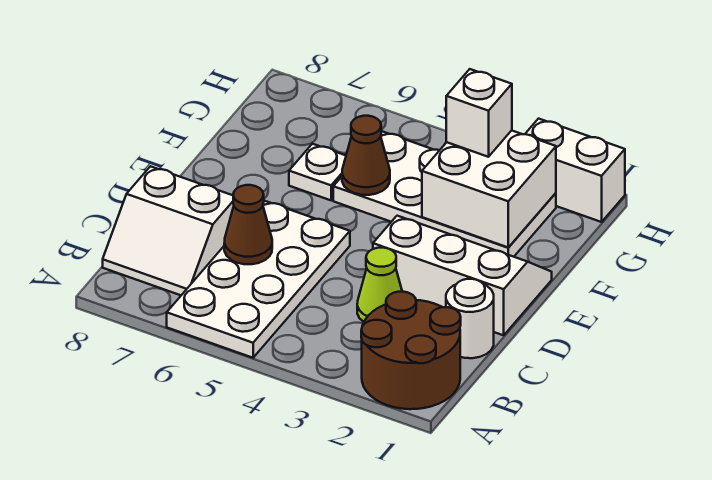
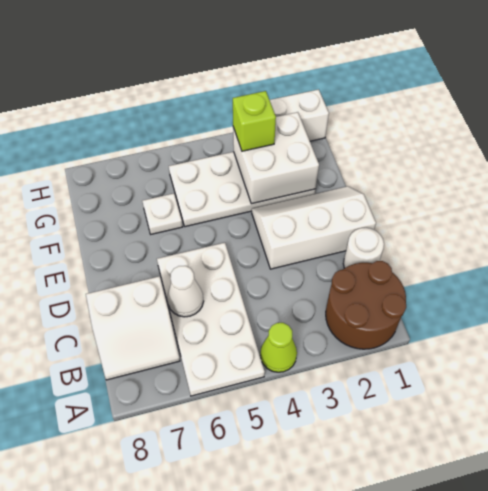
lime cone C3 level 1 -> lime cone A4 level 1
brown cone C6 level 2 -> white cone C6 level 2
brown cone F5 level 2 -> none
white brick G3 level 3 -> lime brick G3 level 3

